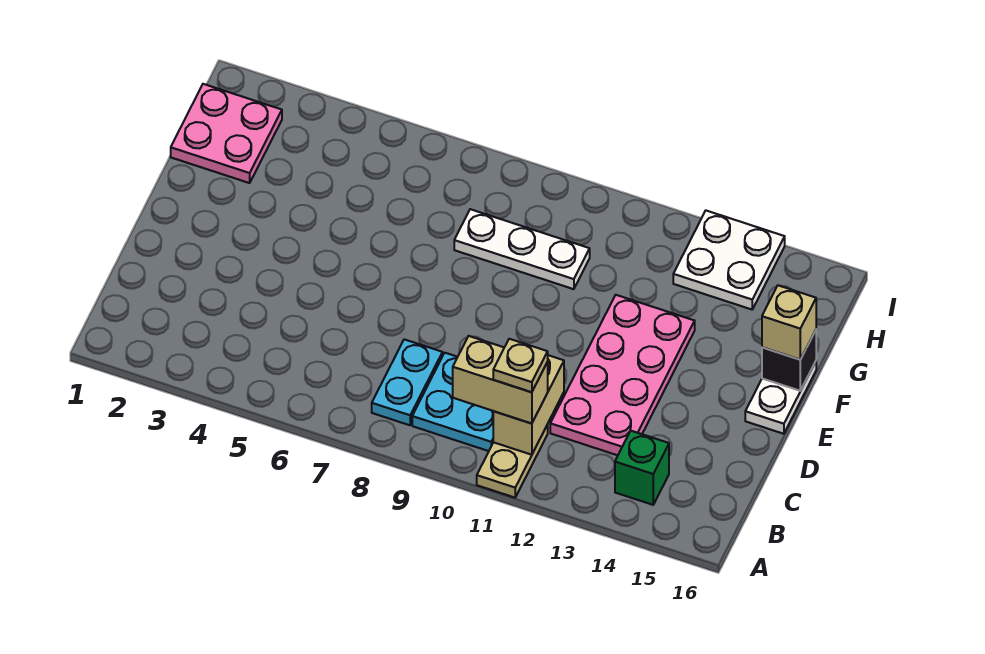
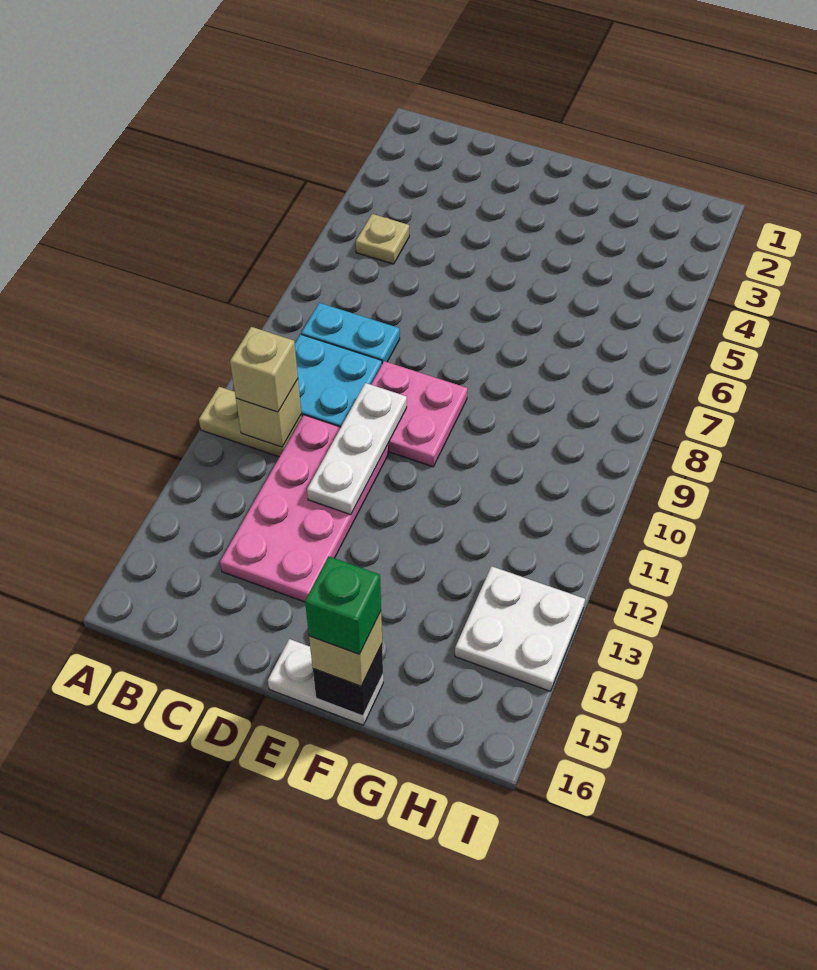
tan brick B10:B11 level 3 -> tan brick B11 level 3
tan brick B11:C11 level 2 -> tan brick B11 level 2
tan plate B11 level 4 -> tan plate B5 level 1
green brick B14 level 1 -> green brick F16 level 4
pink plate C12:F13 level 1 -> pink plate C11:D14 level 1
pink plate G1:H2 level 1 -> pink plate D9:E10 level 1
white plate G8:G10 level 1 -> white plate D10:D12 level 2

